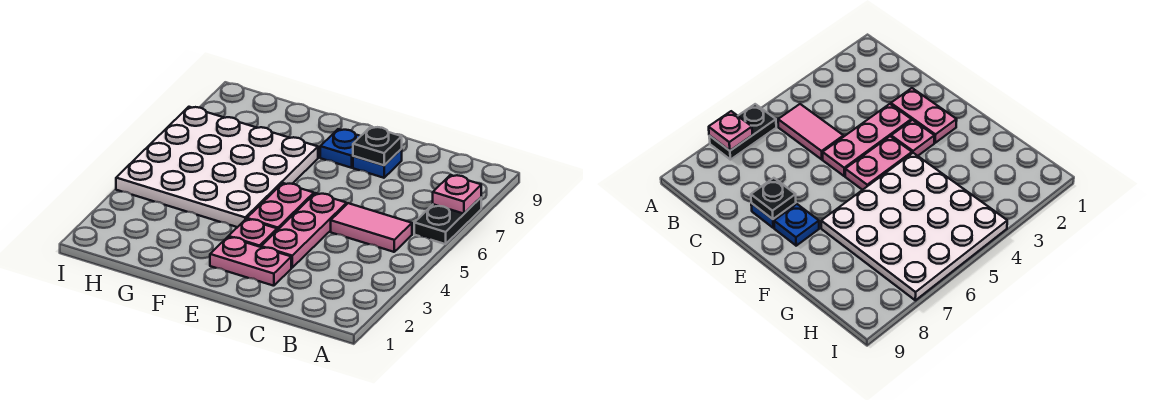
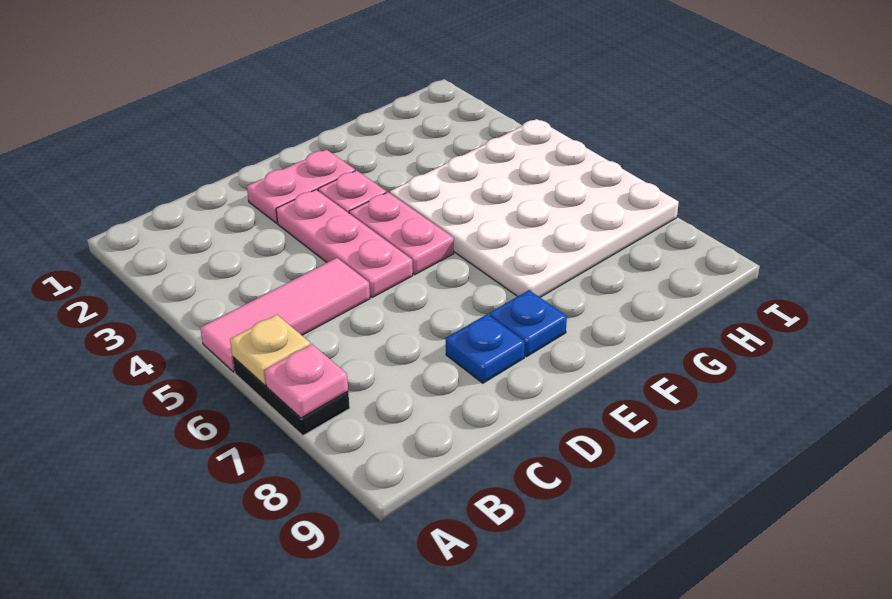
none -> tan plate A6 level 2
pink tile B5:C5 level 1 -> pink tile A5:C5 level 1
black plate D8 level 2 -> none

